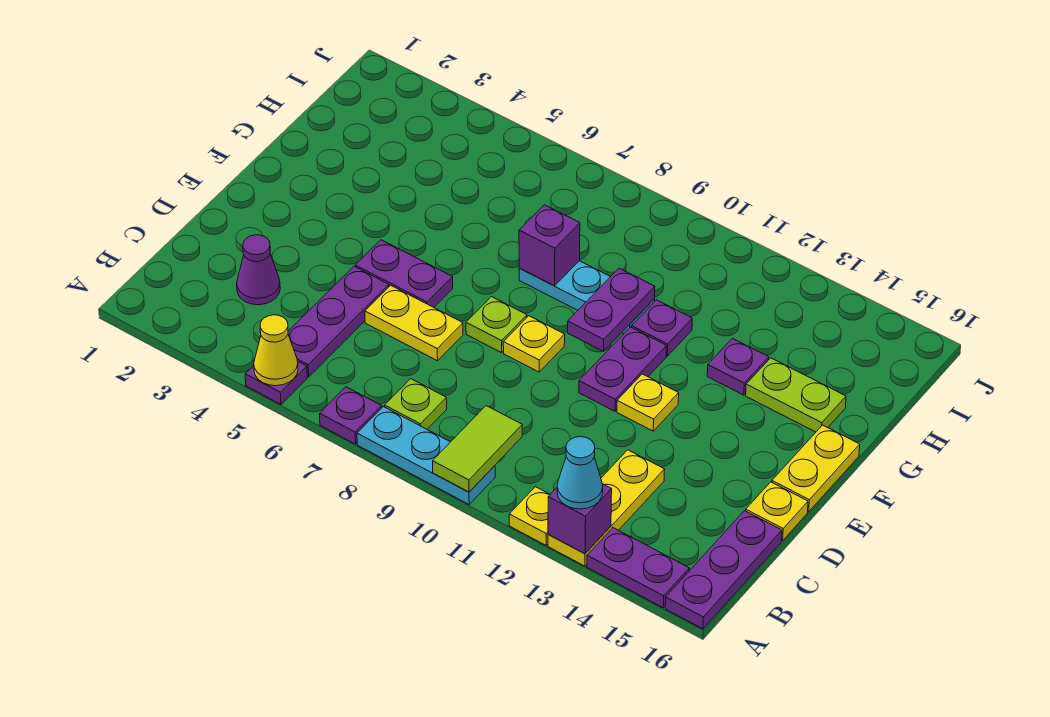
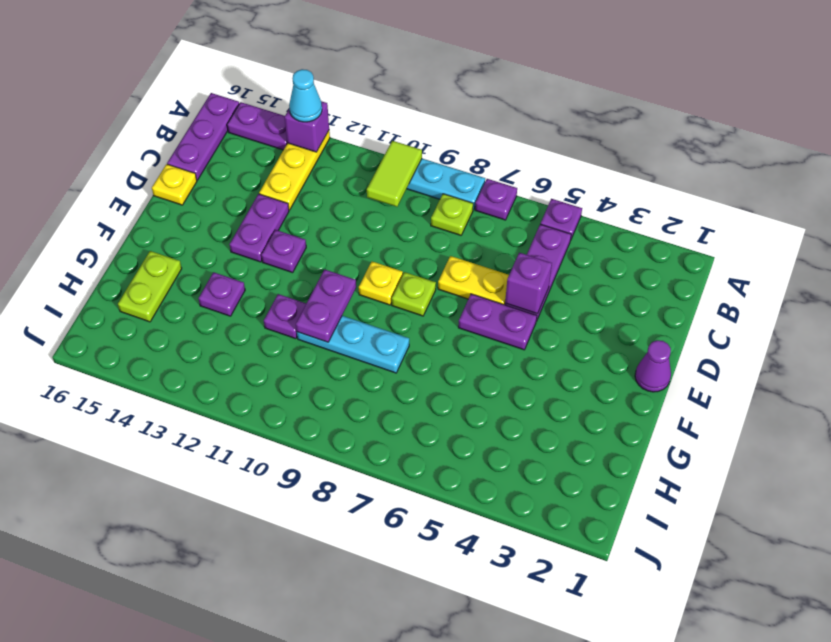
yellow cone A5 level 2 -> none
yellow plate A12 level 1 -> none
purple cone C3 level 1 -> purple cone E1 level 1
purple plate E11:F11 level 1 -> purple plate D13:E13 level 1
yellow plate E12 level 1 -> purple plate E12 level 1
yellow plate E16:F16 level 1 -> none
purple brick G8 level 2 -> purple brick D5 level 2
lime plate G14:G15 level 1 -> lime plate G15:H15 level 1

